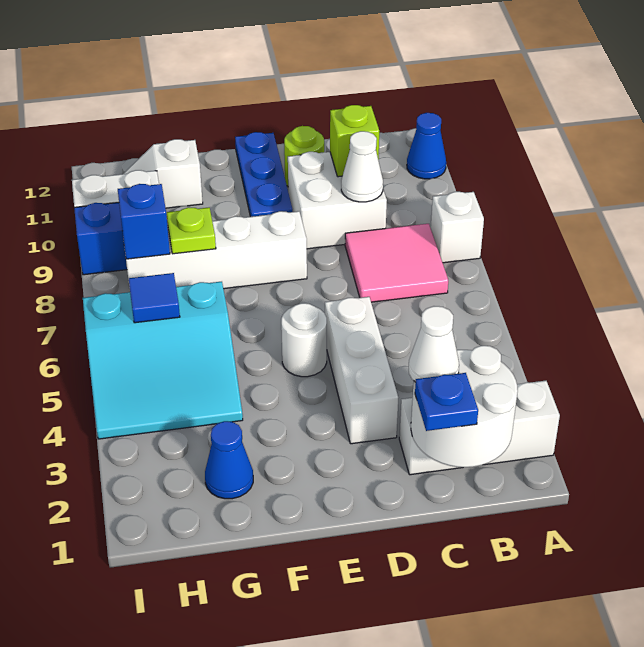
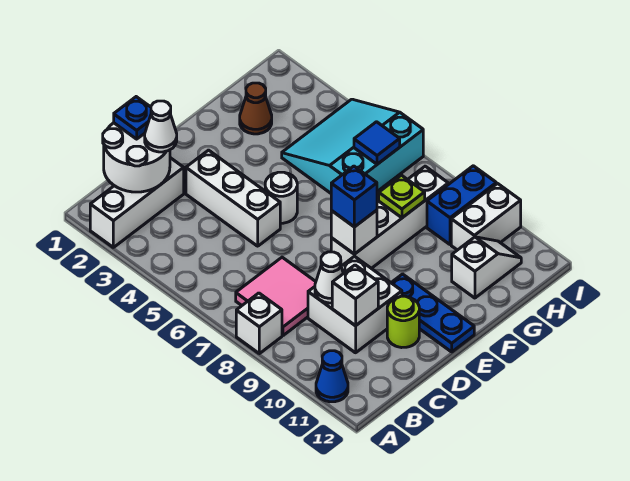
lime brick C10 level 2 -> white brick C10 level 2
none -> white brick E8 level 2
blue cone G2 level 1 -> brown cone G2 level 1
blue brick H8 level 2 -> blue brick E8 level 3

